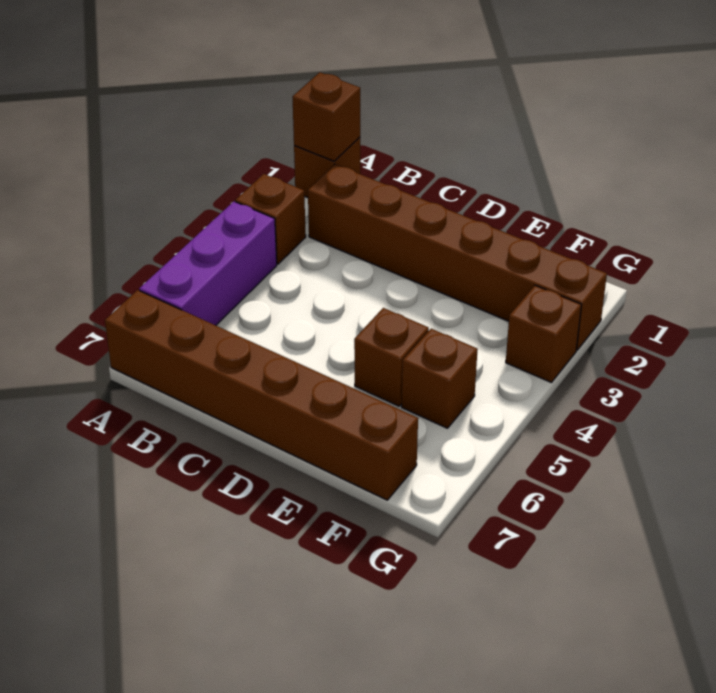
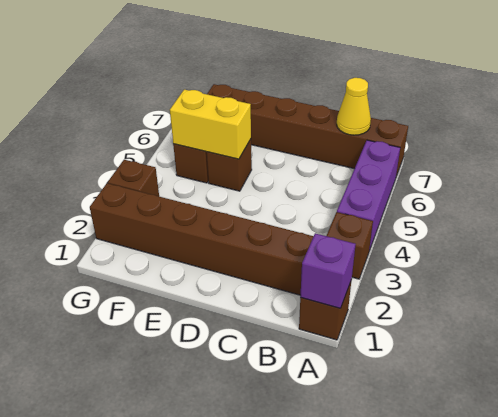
brown brick A1 level 2 -> purple brick A1 level 2
none -> yellow cone B7 level 2
none -> yellow brick E5:F5 level 2

